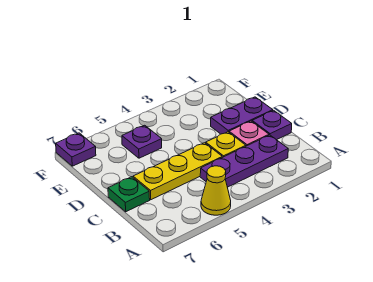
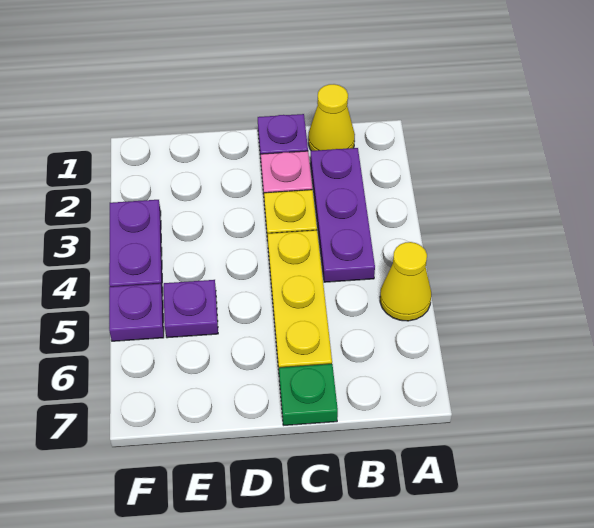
none -> yellow cone B1 level 1
purple plate D1:D2 level 1 -> purple plate F3:F4 level 1
purple plate F7 level 1 -> purple plate F5 level 1

